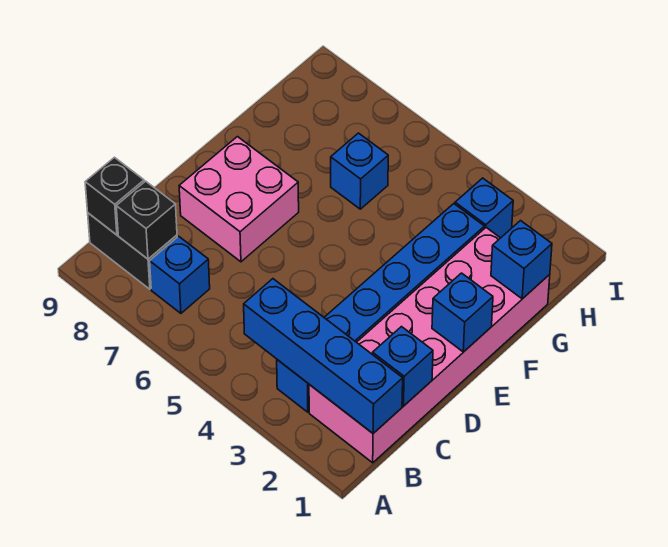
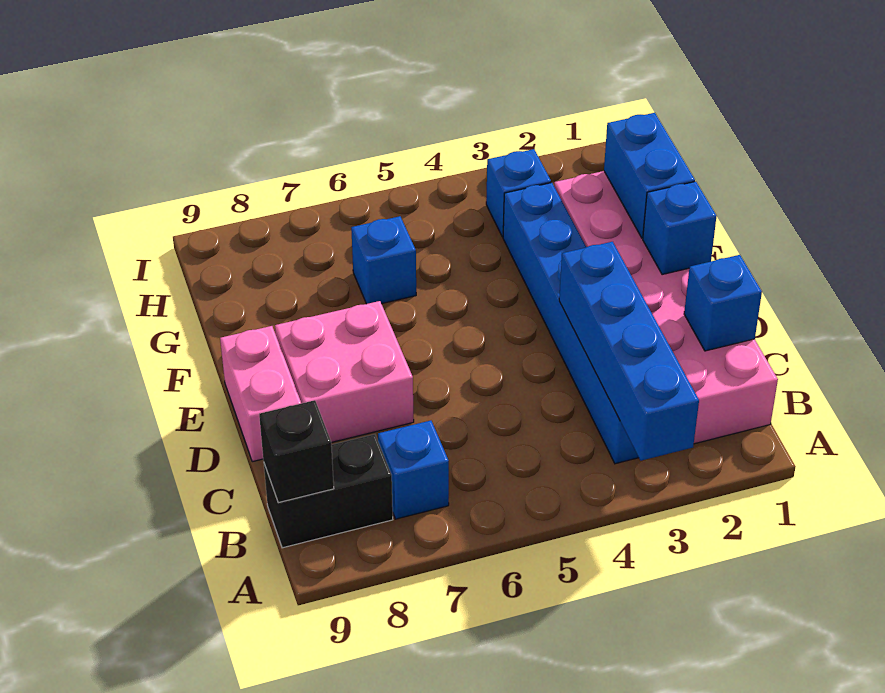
blue brick B1:B4 level 2 -> blue brick A3:D3 level 2
black brick B8 level 2 -> none
none -> pink brick D9:E9 level 1
blue brick G1 level 2 -> blue brick F1:G1 level 2

